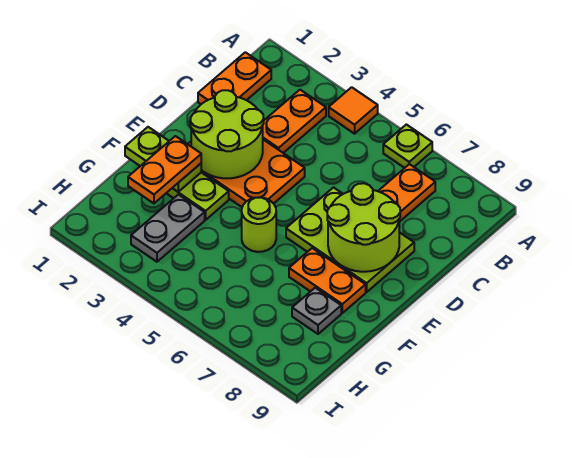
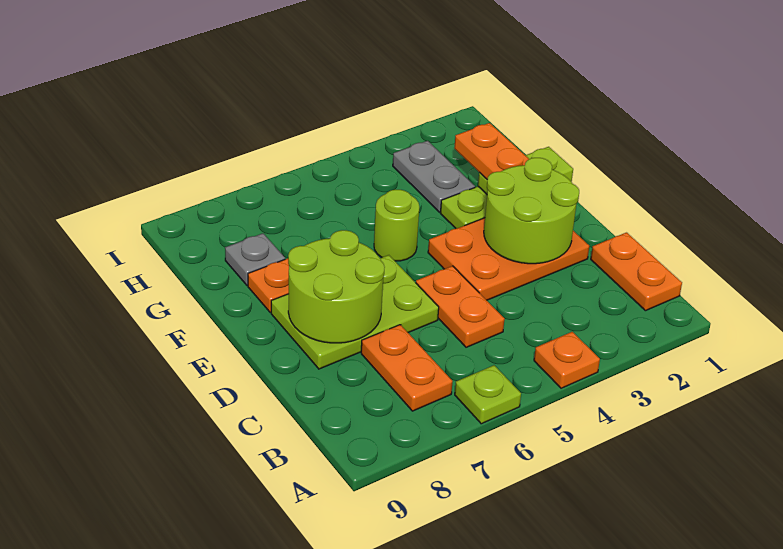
orange tile A4 level 1 -> orange plate A4 level 1
orange plate B3:C3 level 1 -> orange plate C5:D5 level 1

